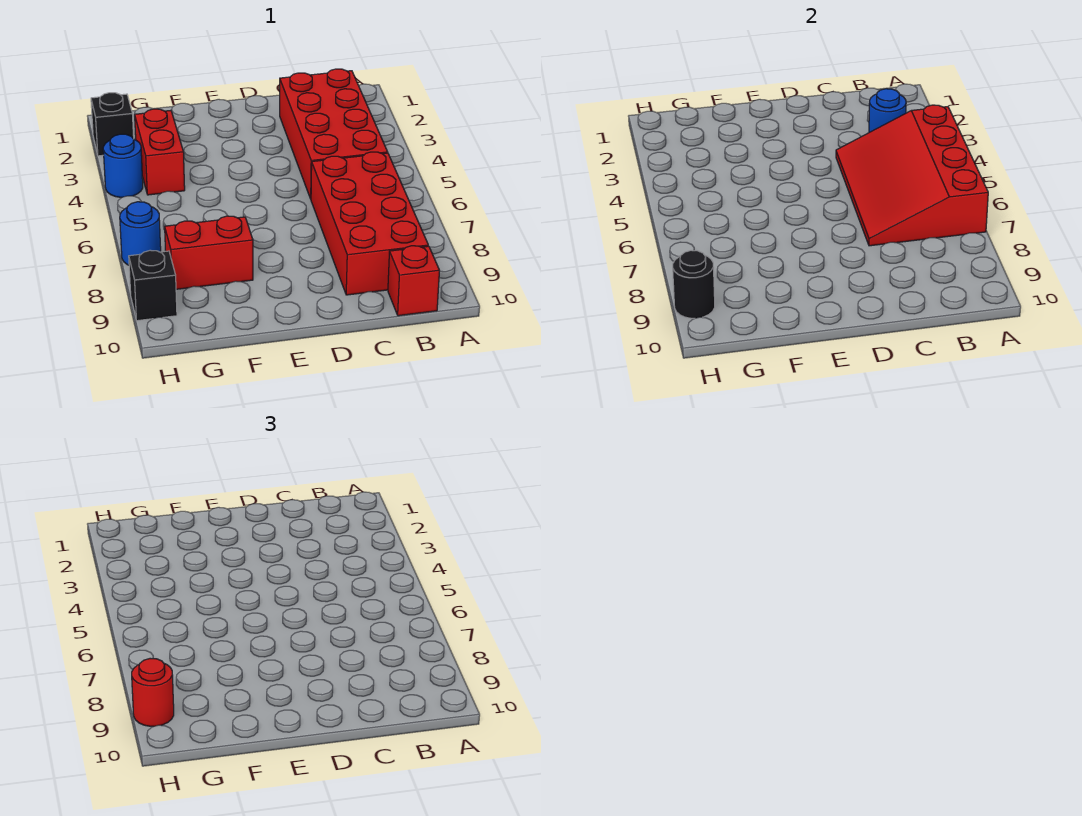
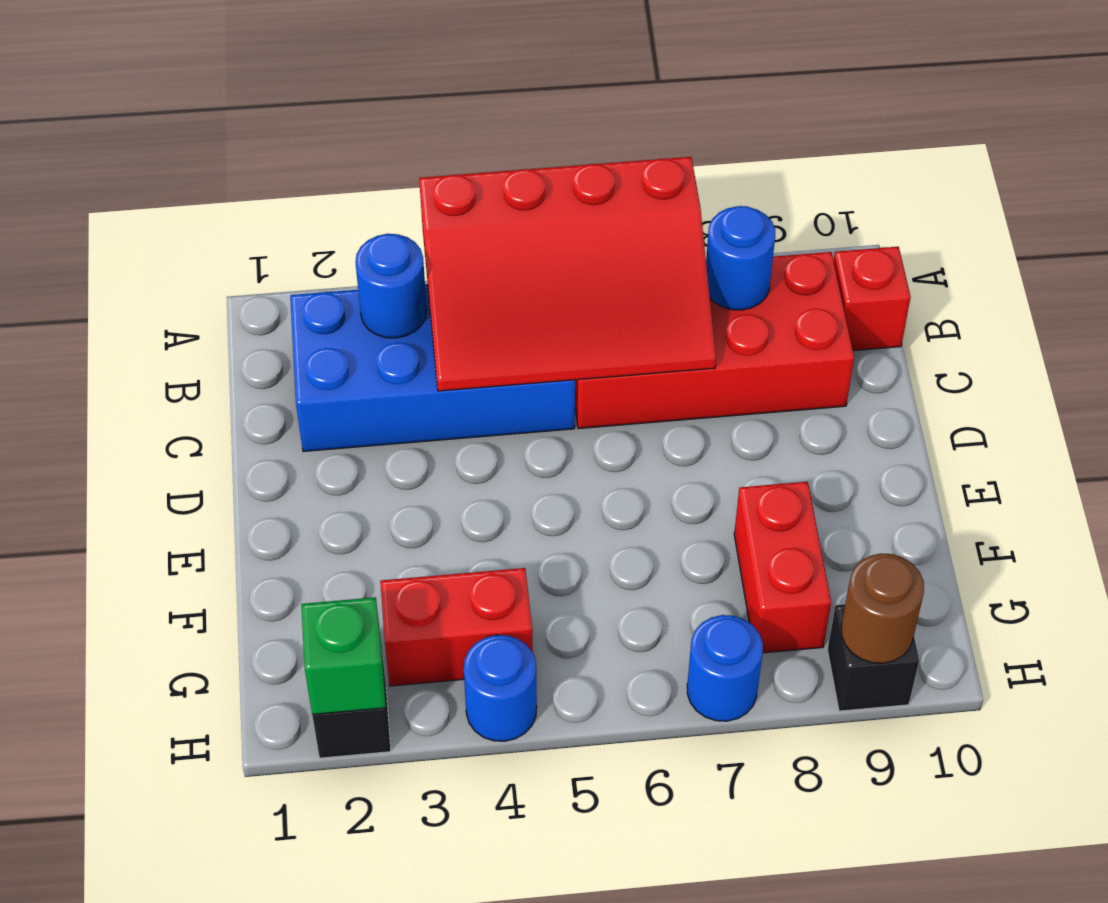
red brick B2:C5 level 1 -> blue brick B2:C5 level 1
none -> blue round brick B8 level 2
none -> green brick H2 level 2
black round brick H9 level 2 -> brown round brick H9 level 2
red round brick H9 level 3 -> none

